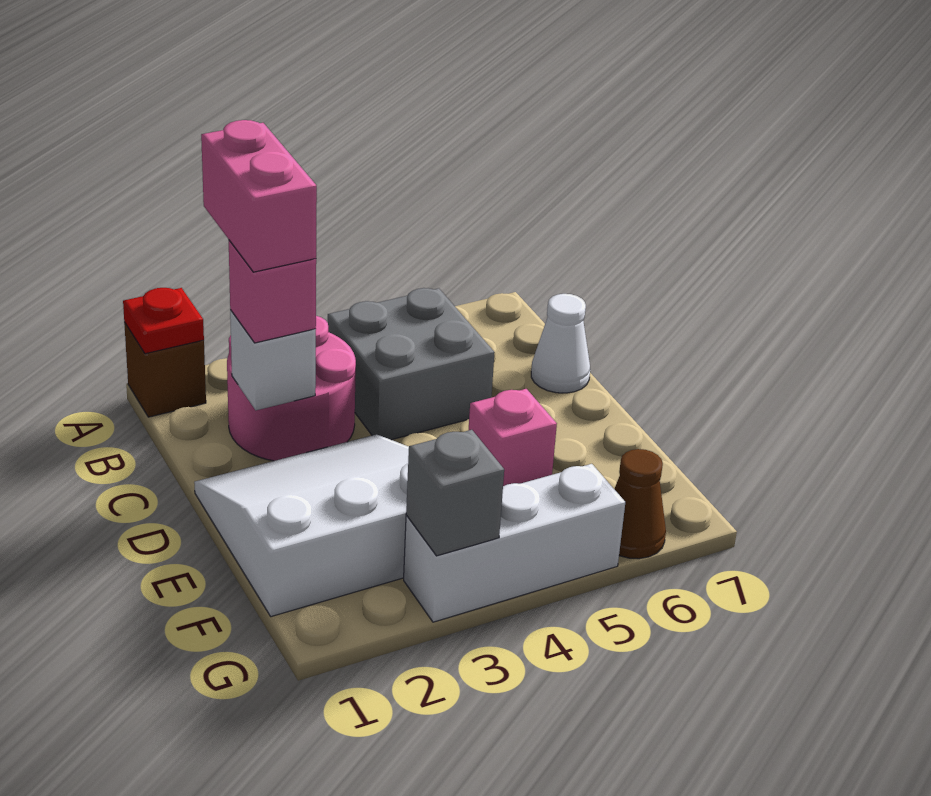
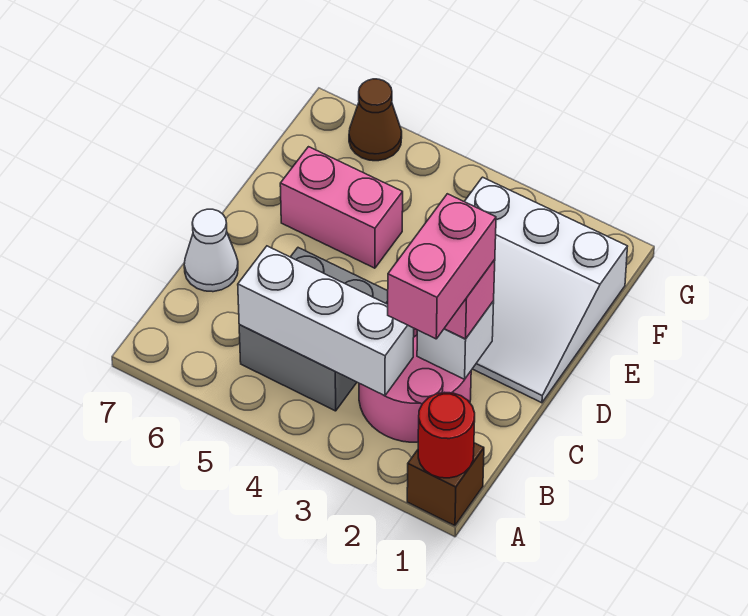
red plate A1 level 2 -> red round brick A1 level 2
pink brick E5 level 1 -> pink brick E5:E6 level 1
white brick G3:G5 level 1 -> white brick B3:B5 level 2
grey brick G3 level 2 -> none

